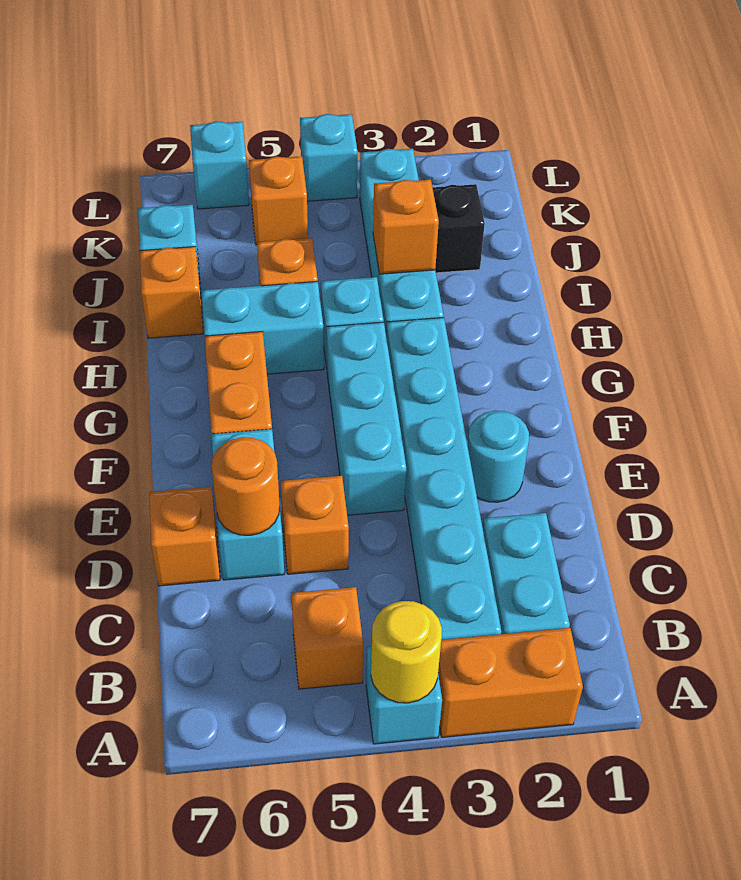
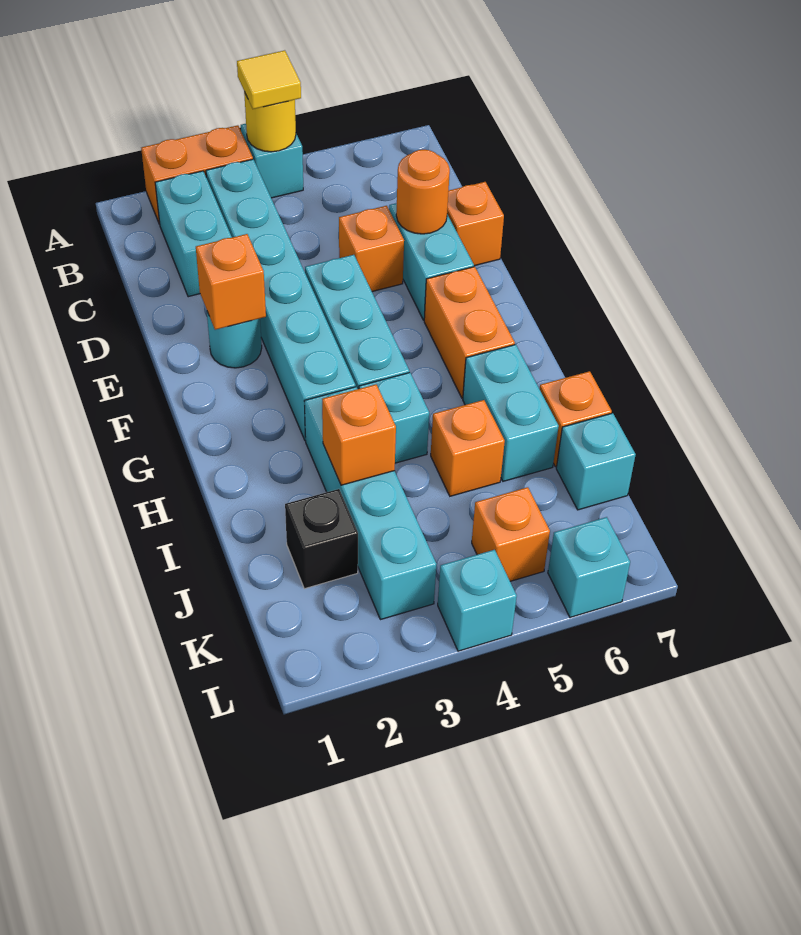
none -> yellow tile A4 level 3
orange brick B5 level 1 -> orange brick E2 level 2
cyan brick H5:H6 level 1 -> cyan brick H6:I6 level 1

